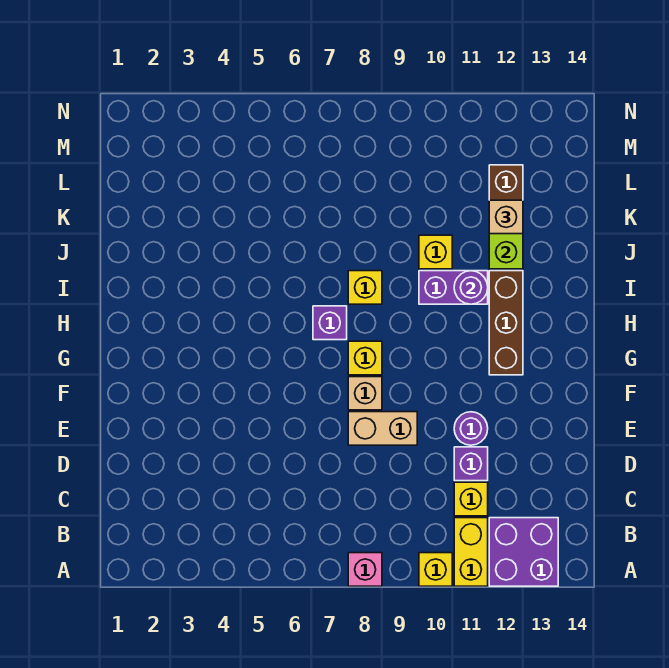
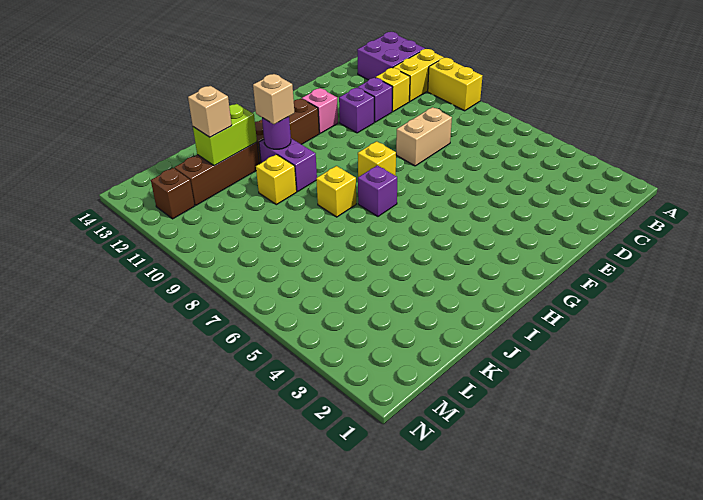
pink brick A8 level 1 -> pink brick F12 level 1
yellow brick A10 level 1 -> yellow brick A9:A10 level 1
tan brick E8:E9 level 1 -> tan brick D8:E8 level 1
purple round brick E11 level 1 -> purple brick E11 level 1
tan brick F8 level 1 -> tan brick I11 level 3
none -> brown brick M12 level 1

